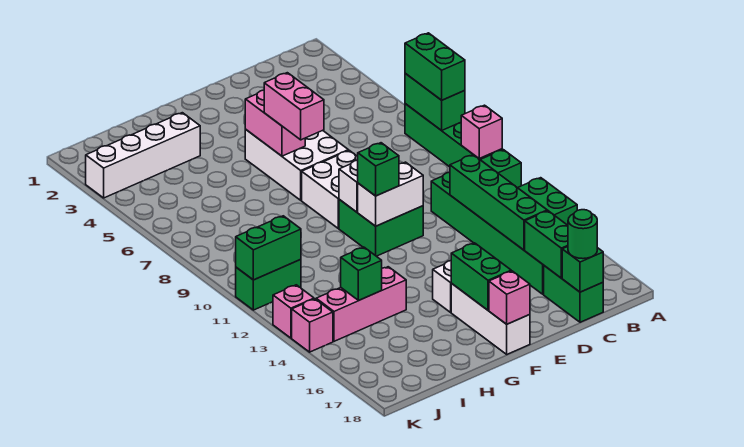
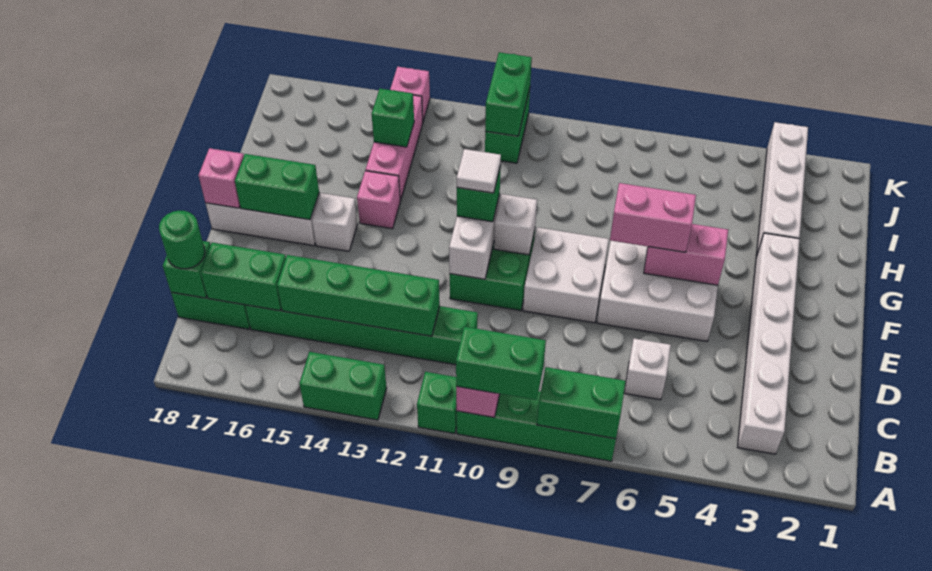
green brick A7:A8 level 3 -> green brick A9:A10 level 3
none -> white brick B3:G3 level 1
none -> white brick C6 level 1
none -> white tile F11 level 4
pink brick K13 level 1 -> pink brick G14 level 1

